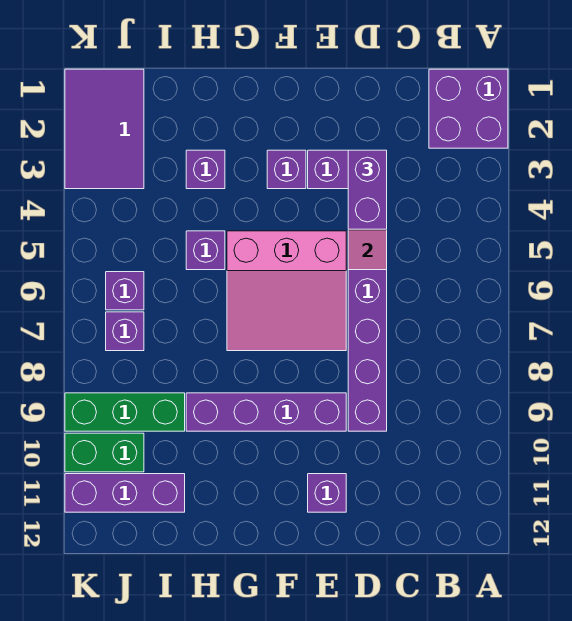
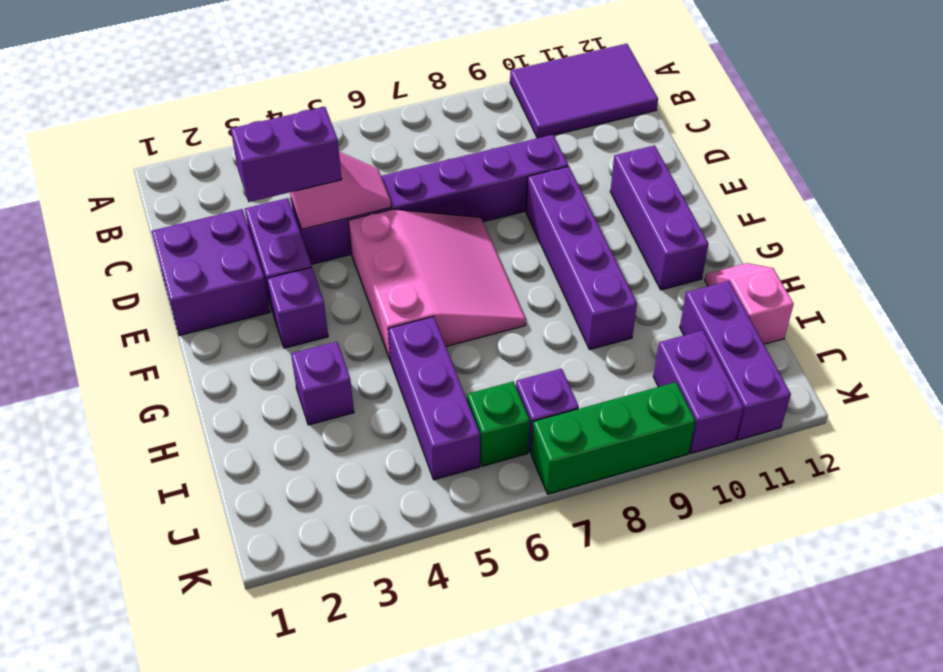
purple brick A1:B2 level 1 -> purple brick D1:E2 level 1
purple brick E11 level 1 -> purple brick E11:G11 level 1
purple brick H5 level 1 -> purple brick H5:J5 level 1
none -> pink slope H12:I12 level 1 top I
green brick I9:K9 level 1 -> green brick K7:K9 level 1
purple tile J1:K3 level 1 -> purple tile A10:B12 level 1
purple brick J6 level 1 -> green brick J6 level 1
green brick J10:K10 level 1 -> purple brick J10:K10 level 1

